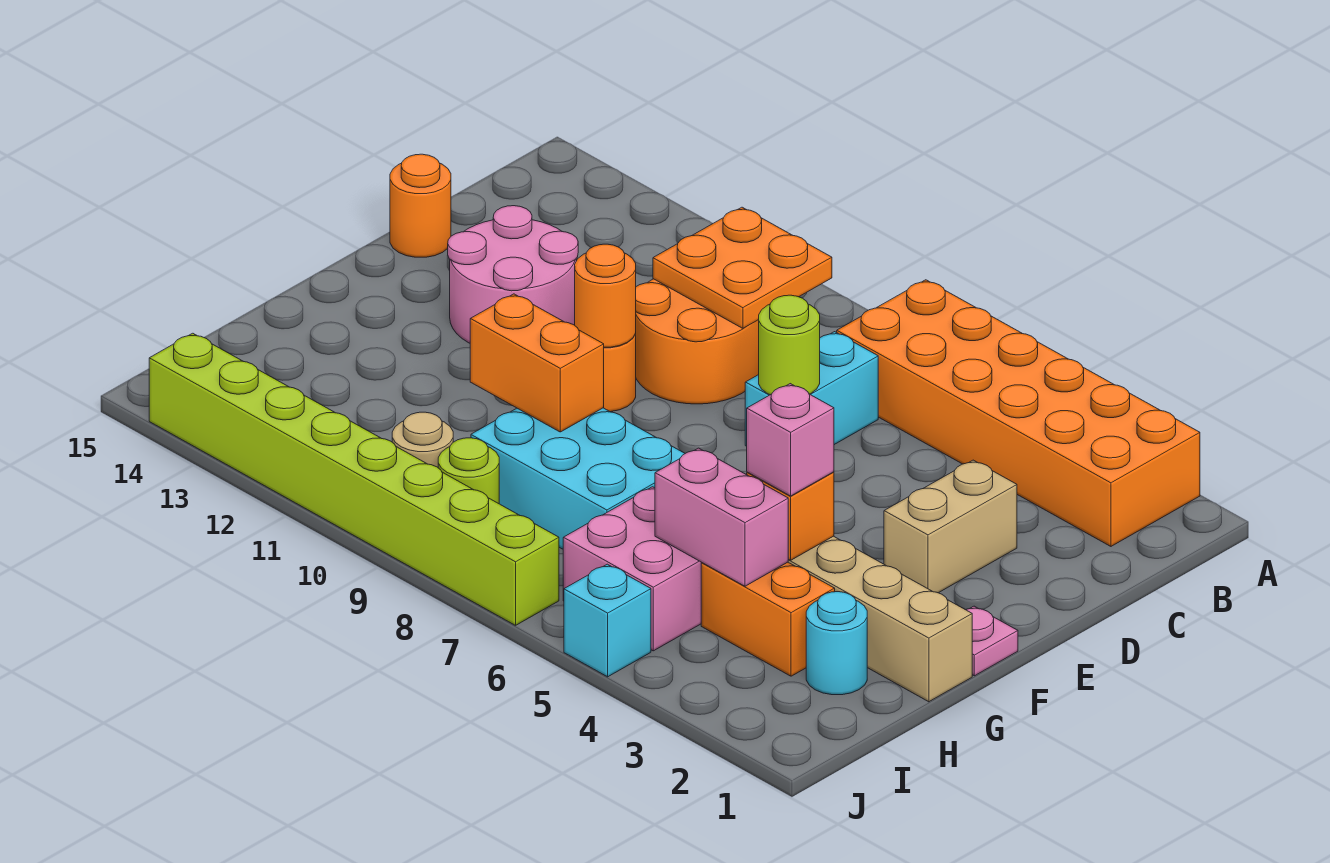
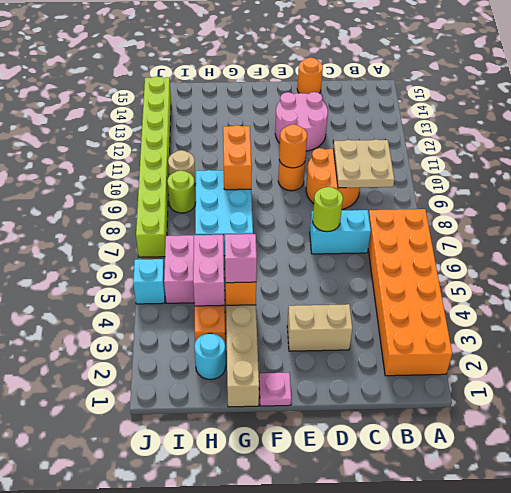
orange plate B9:C10 level 2 -> tan plate B9:C10 level 2

